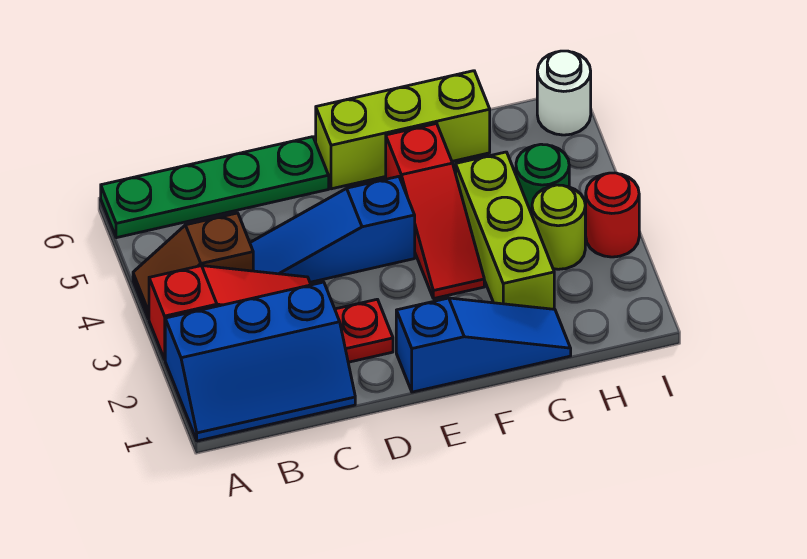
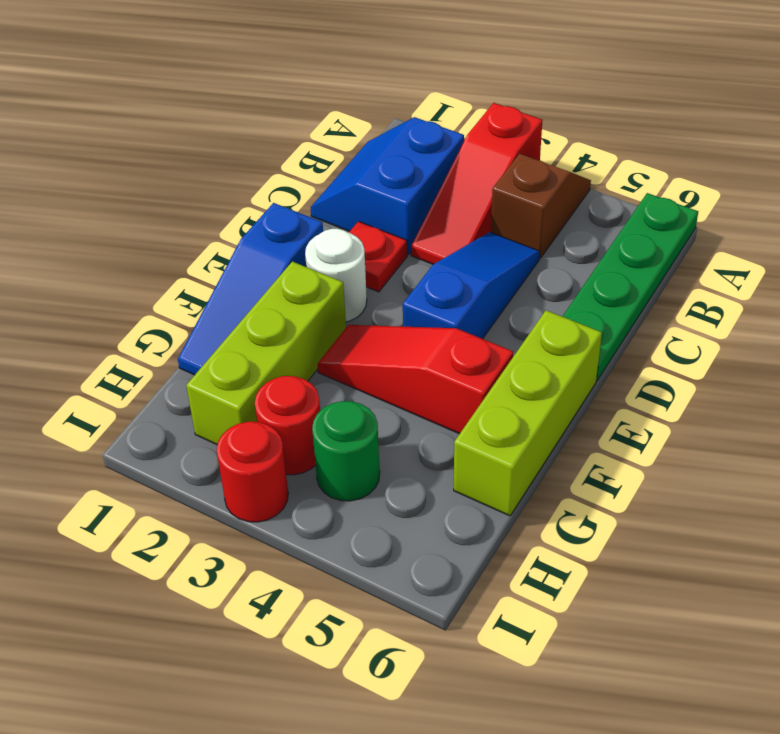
blue slope A1:C2 level 1 top 2 -> blue slope B1:C2 level 1 top 2
lime brick G2:G4 level 1 -> lime brick F2:H2 level 1
lime round brick H3 level 1 -> red round brick H3 level 1
white round brick I6 level 1 -> white round brick E2 level 1

